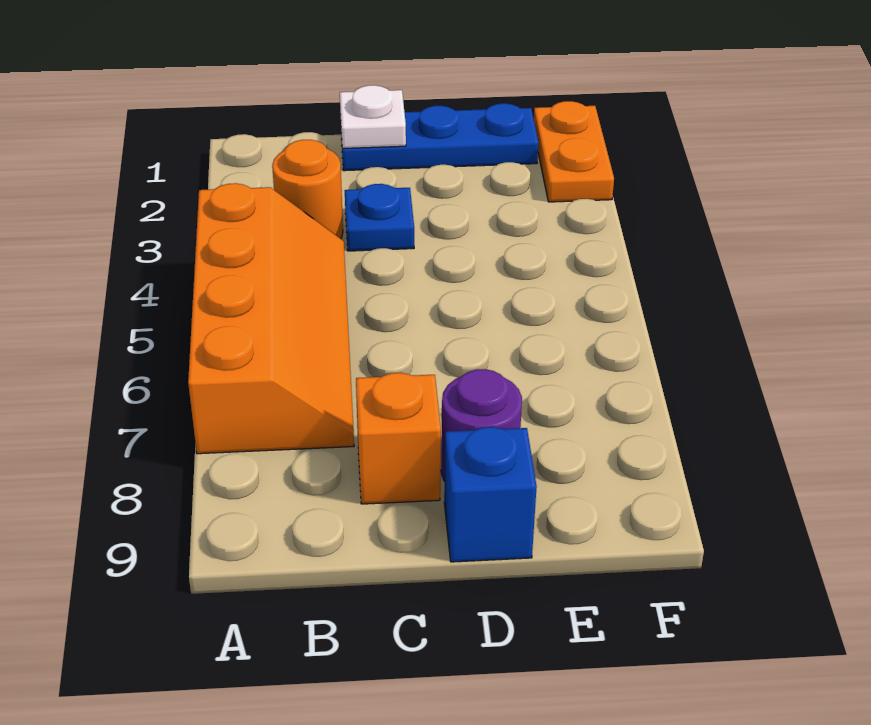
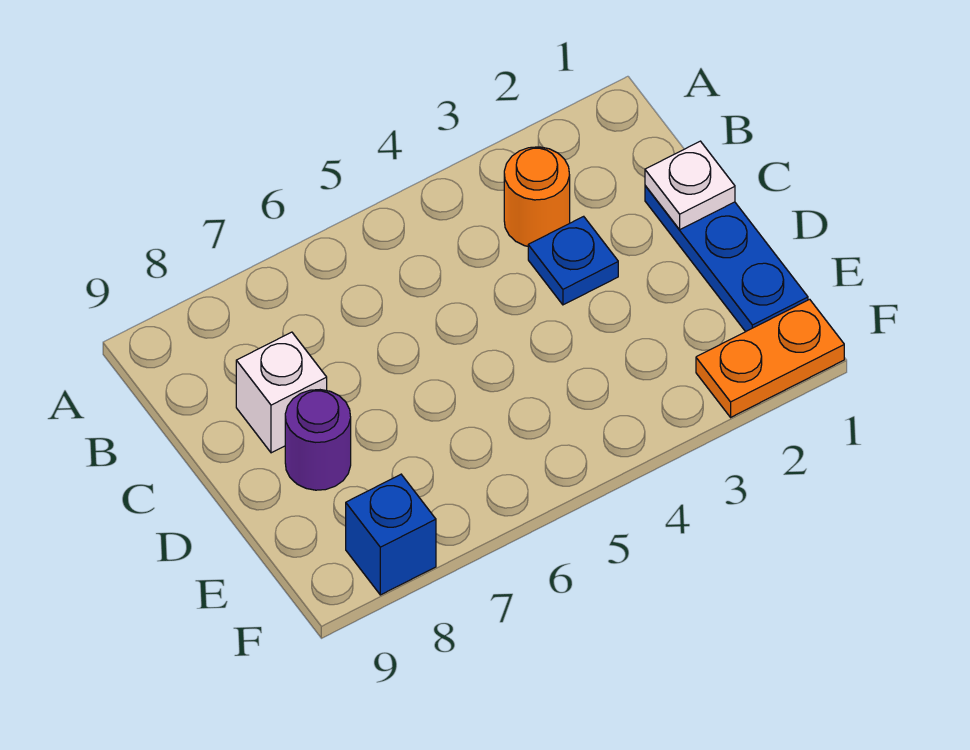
orange slope A4:B7 level 1 top A -> none
orange brick C8 level 1 -> white brick C8 level 1
blue brick D9 level 1 -> blue brick F8 level 1

